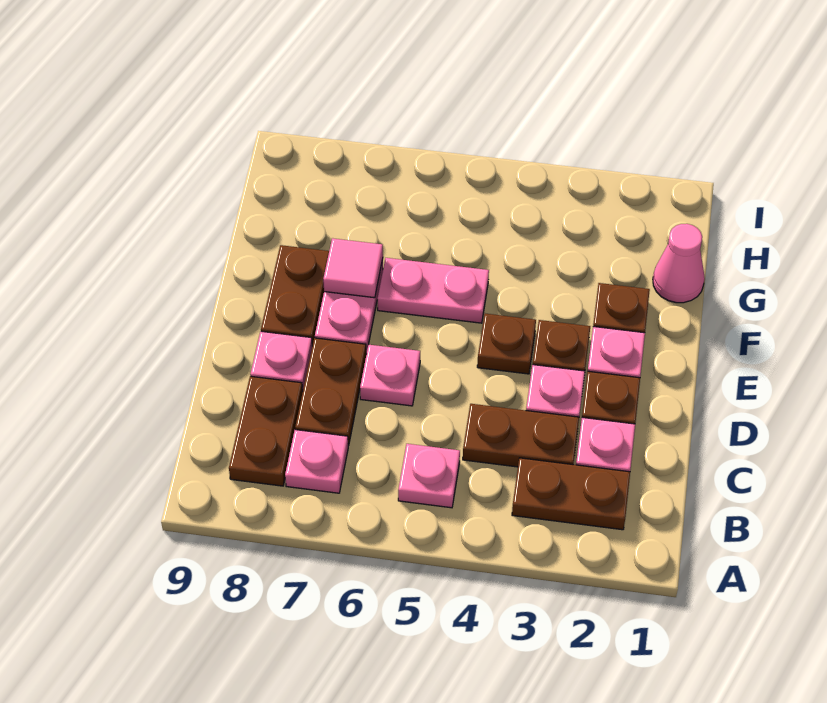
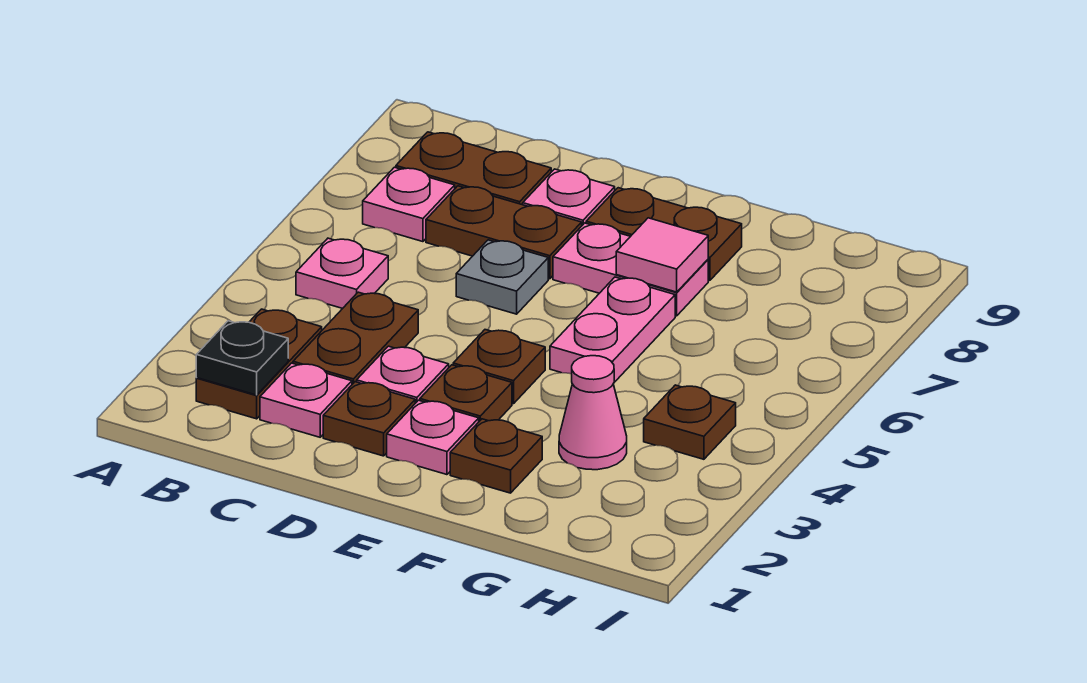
none -> black plate B2 level 2
pink plate D6 level 1 -> grey plate D6 level 1
pink cone G1 level 1 -> pink cone G3 level 1
none -> brown plate H4 level 1

